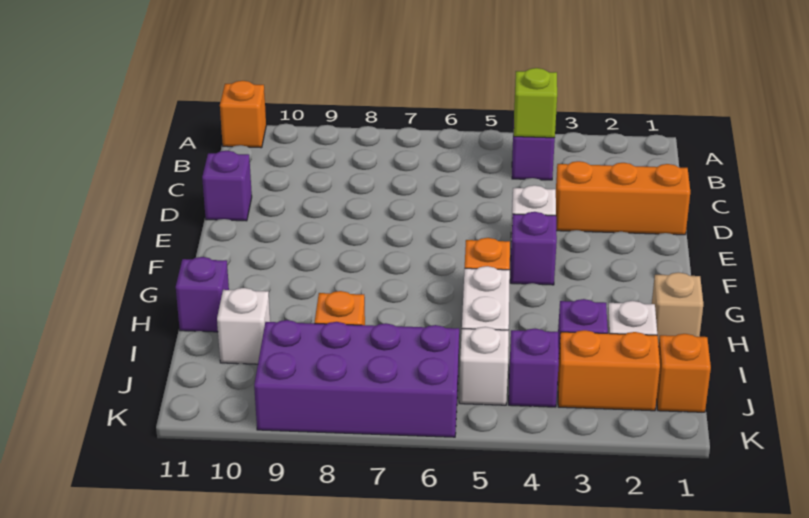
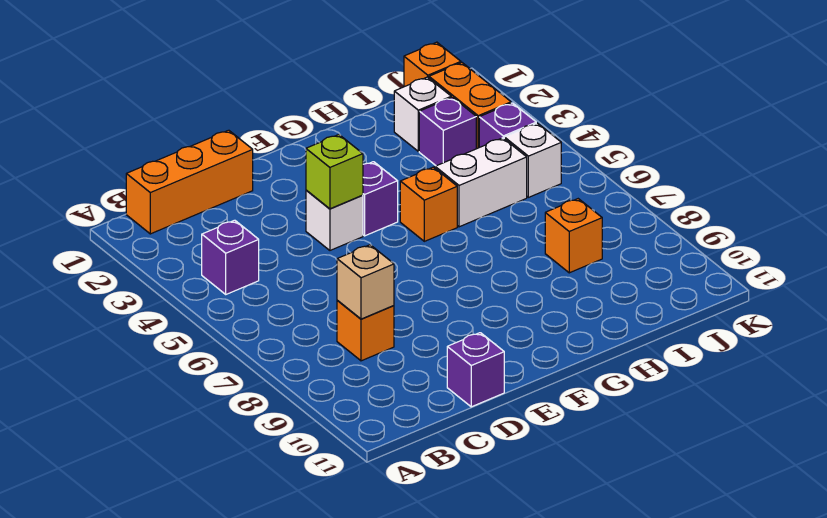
orange brick A11 level 1 -> orange brick C8 level 1
lime brick B4 level 2 -> lime brick E4 level 2
orange brick D1:D3 level 1 -> orange brick B1:D1 level 1
tan brick H1 level 1 -> tan brick C8 level 2
purple brick H11 level 1 -> none
white brick I10 level 1 -> none
purple brick J6:K9 level 1 -> none

